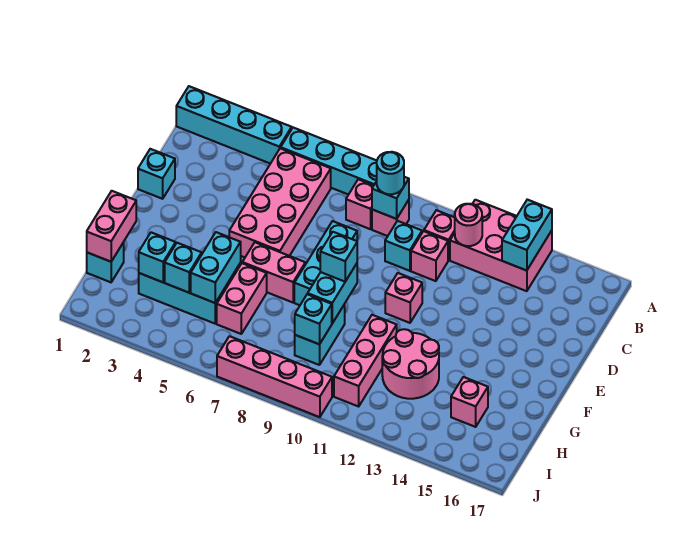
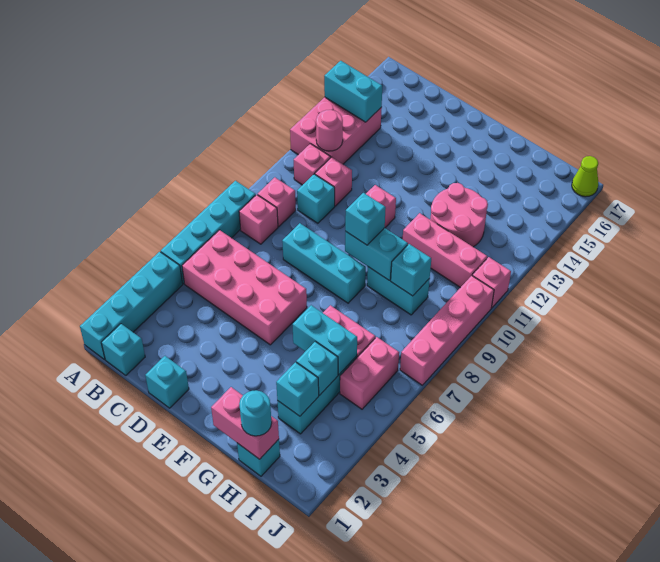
cyan brick B9 level 2 -> cyan brick B1 level 1
cyan round brick B9 level 3 -> cyan round brick H1 level 3
pink brick F6:F7 level 1 -> pink brick I5:I6 level 1
pink brick H15 level 1 -> pink brick J11 level 1
none -> lime cone J17 level 1

